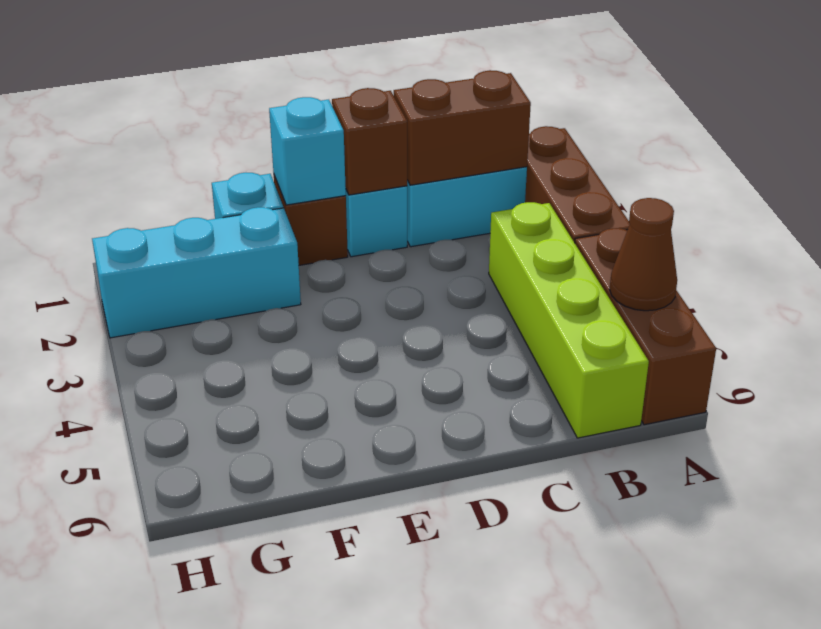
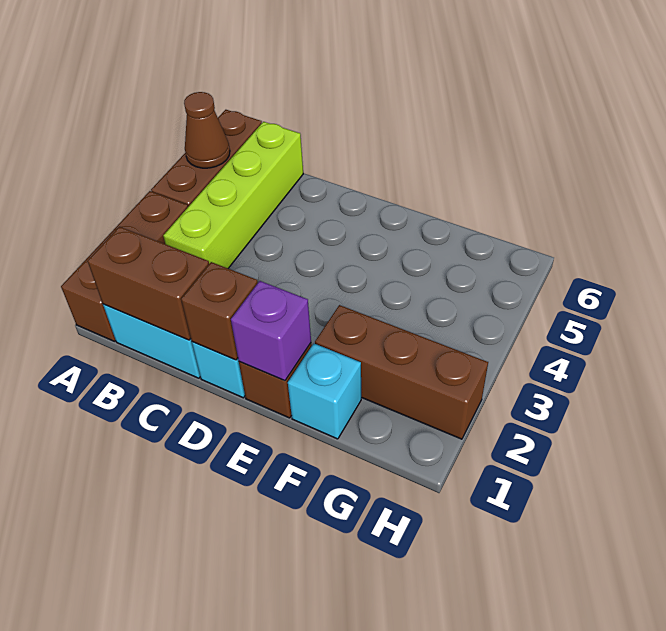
cyan brick E1 level 2 -> purple brick E1 level 2
cyan brick F2:H2 level 1 -> brown brick F2:H2 level 1

